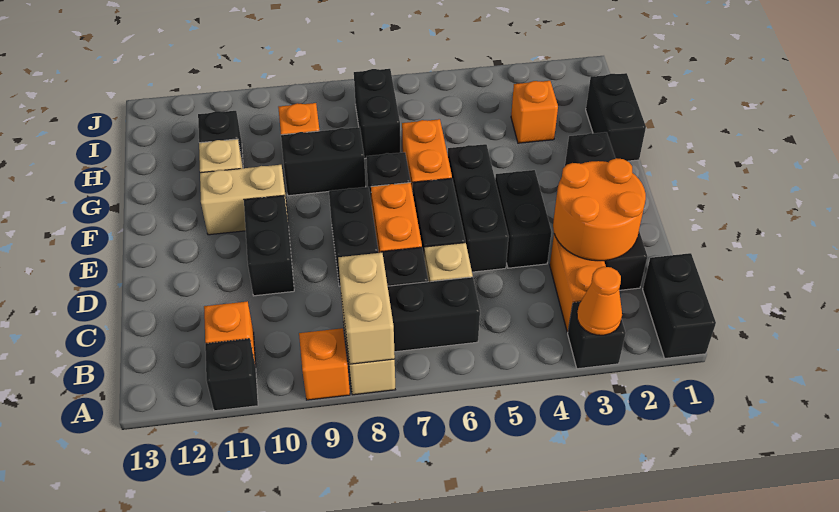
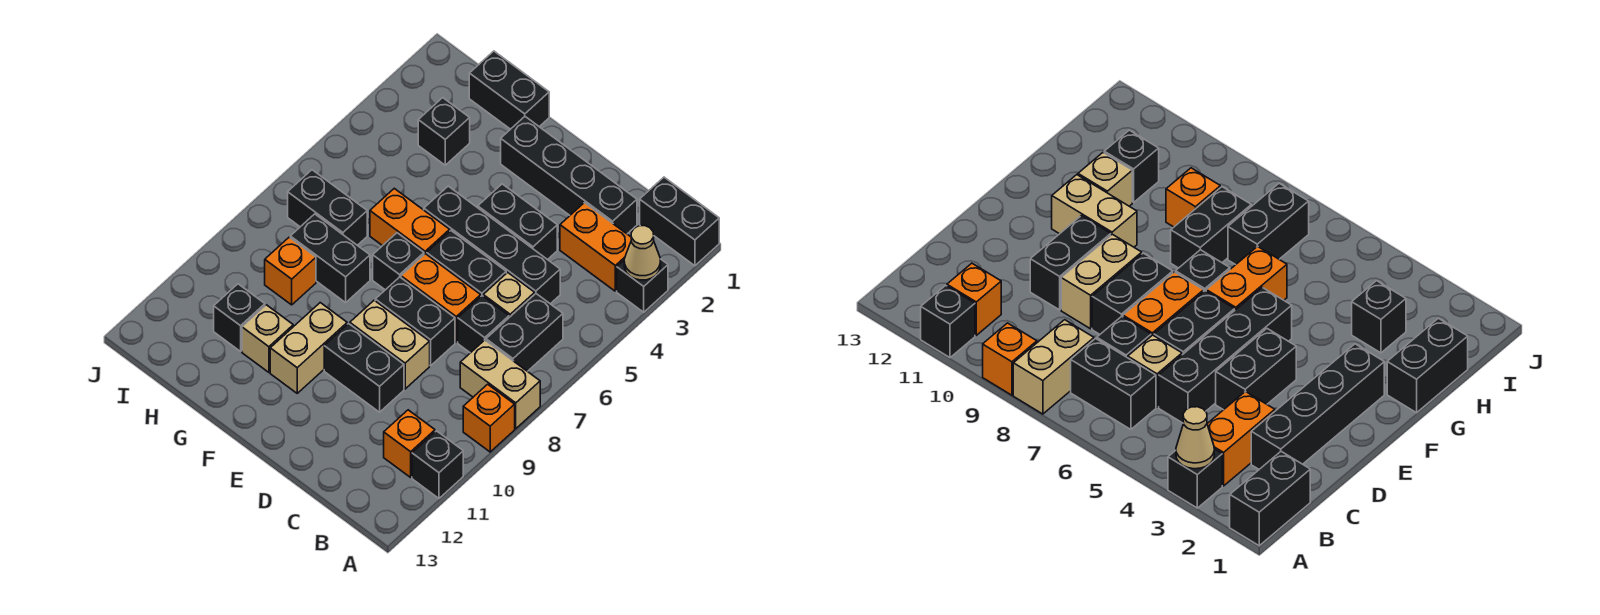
orange cone A3 level 2 -> tan cone A3 level 2
tan brick A8:B8 level 2 -> tan brick D9:E9 level 1
orange round brick C2:D3 level 2 -> none
black brick D5:F5 level 1 -> black brick C5:F5 level 1
black brick G8:G9 level 1 -> black brick G8:H8 level 1
orange brick H3 level 1 -> black brick H3 level 1

